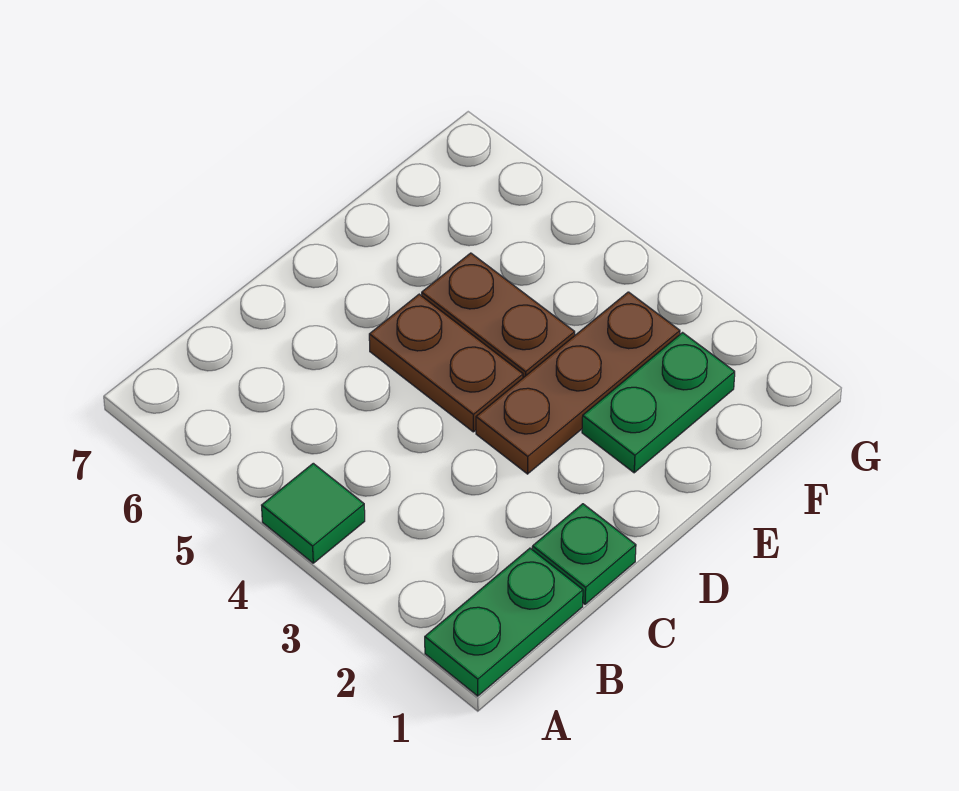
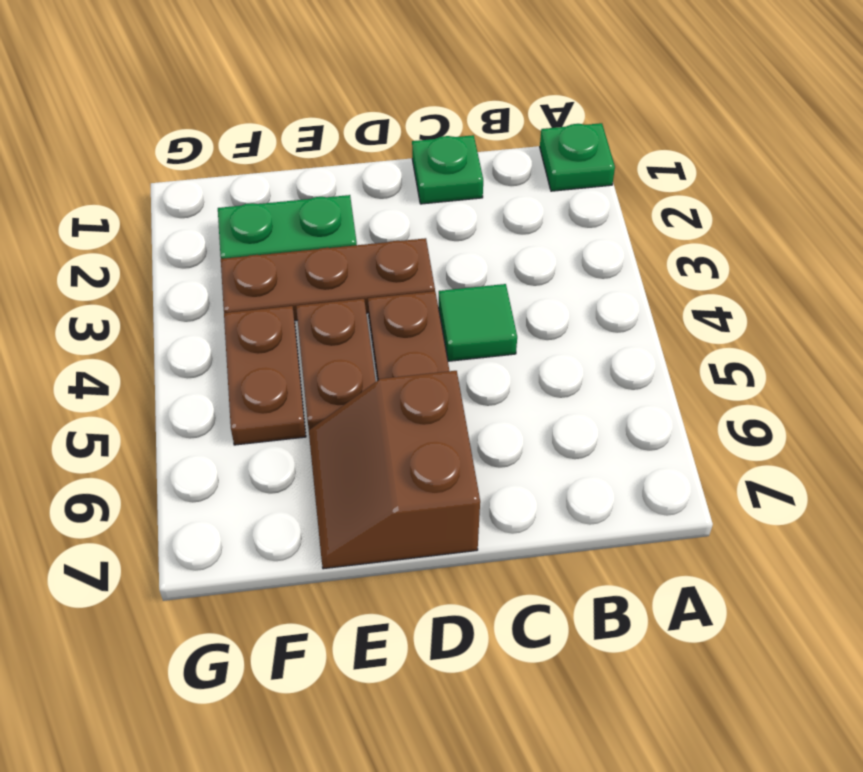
green plate A1:B1 level 1 -> green plate A1 level 1
green tile A4 level 1 -> green tile C4 level 1
none -> brown slope D6:E7 level 1 top D
none -> brown plate F4:F5 level 1

